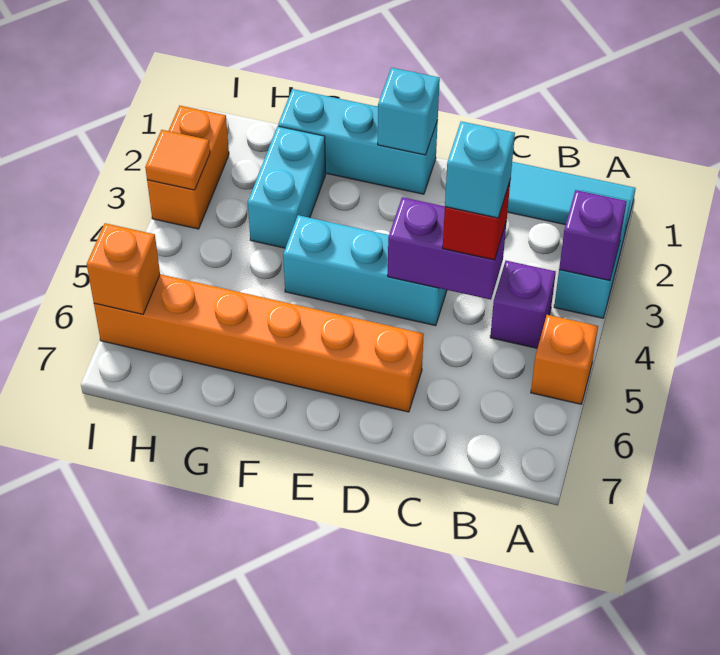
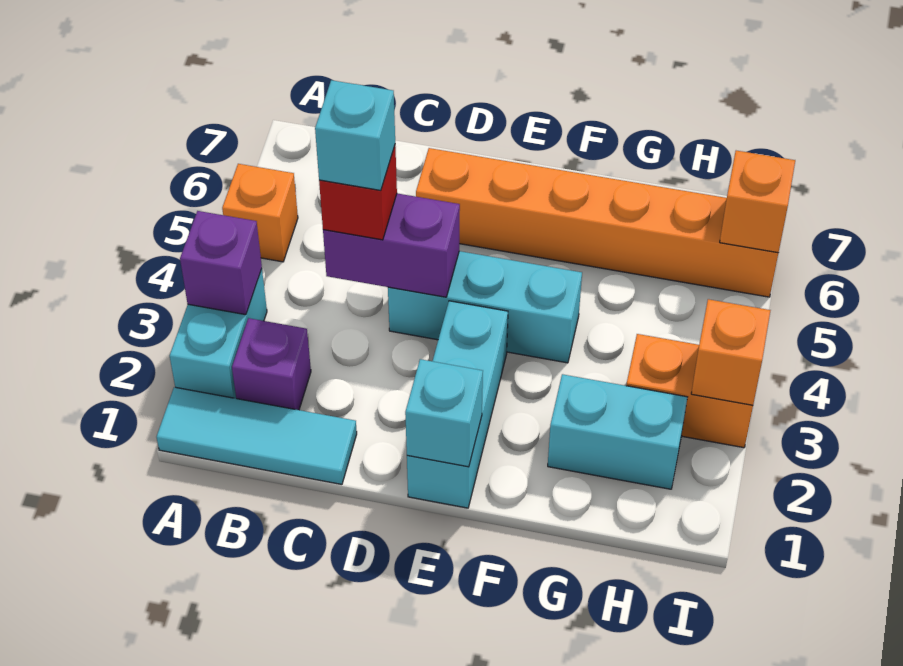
purple brick B4 level 1 -> purple brick B2 level 1
cyan brick E1:G1 level 1 -> cyan brick E1:E3 level 1
cyan brick G2:G3 level 1 -> cyan brick G2:H2 level 1
orange brick I2:I3 level 1 -> orange brick H3:I3 level 1
orange tile I3 level 2 -> orange brick I3 level 2

